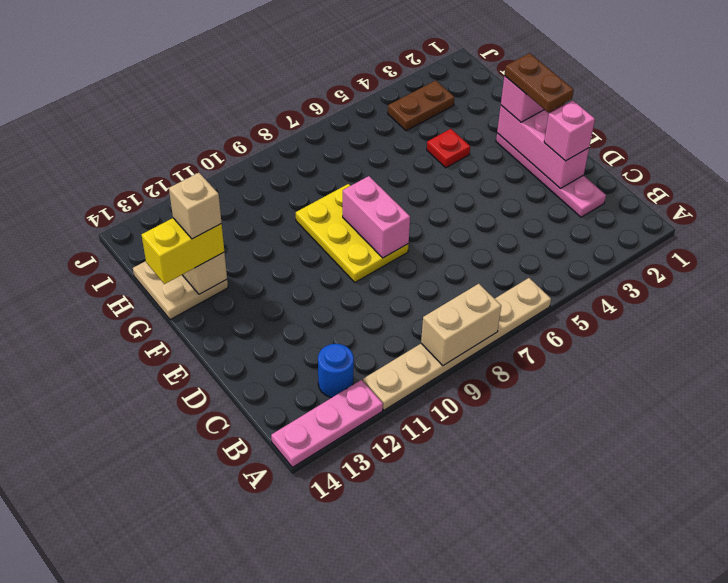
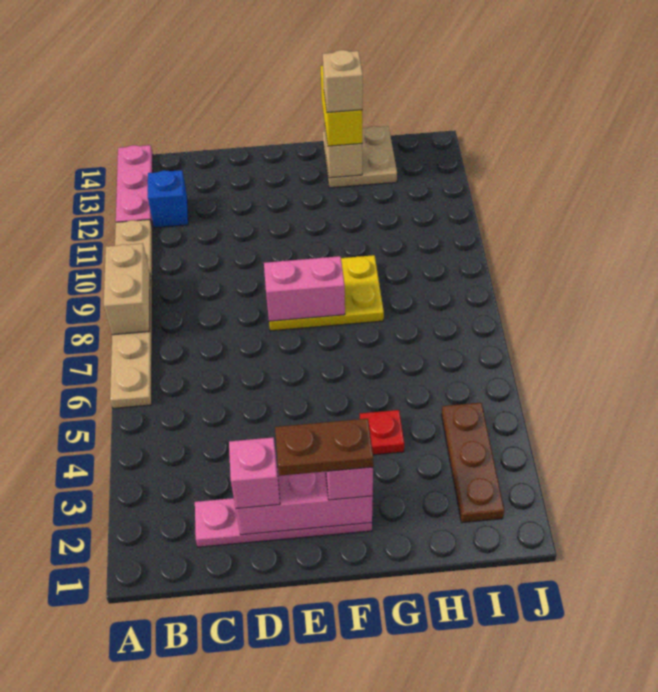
blue round brick B12 level 1 -> blue brick B12 level 1
brown plate I3:I4 level 1 -> brown plate I2:I4 level 1

